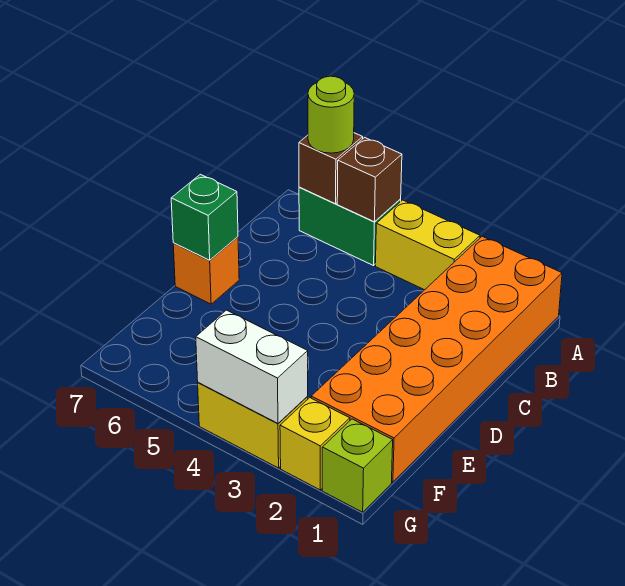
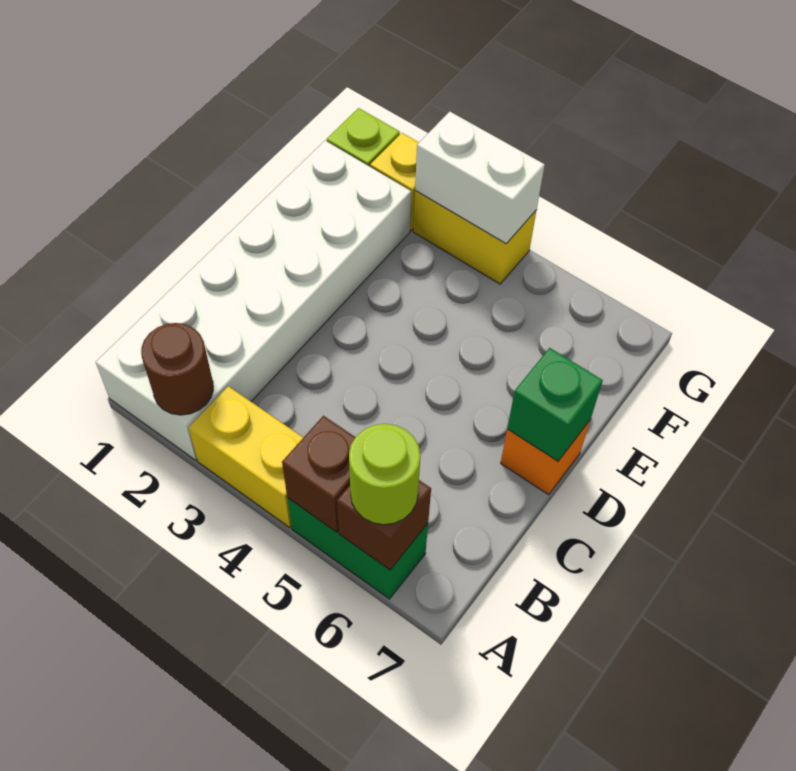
orange brick A1:F2 level 1 -> white brick A1:F2 level 1
none -> brown round brick A2 level 2

